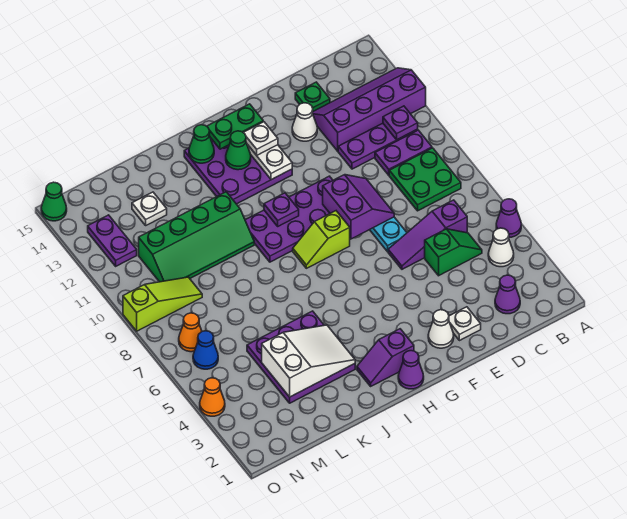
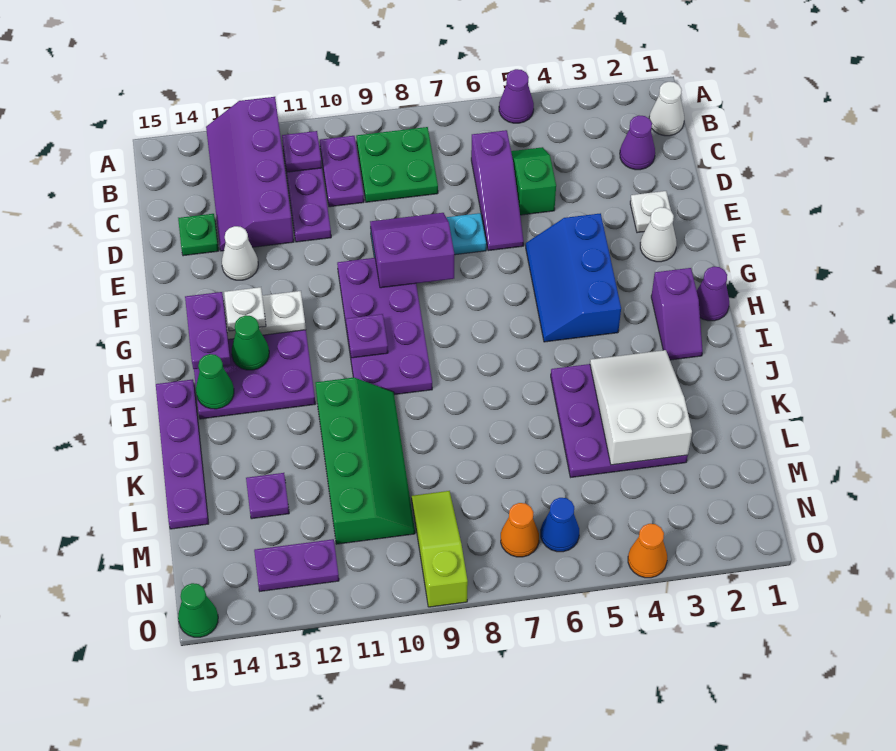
white cone B4 level 1 -> white cone B1 level 1
none -> blue slope F4:H5 level 1 top 4
lime slope G8:H8 level 1 top G -> none
green plate G14:H14 level 3 -> purple plate G14:H14 level 3
none -> purple plate I15:L15 level 1
white plate L13 level 1 -> purple plate L13 level 1

